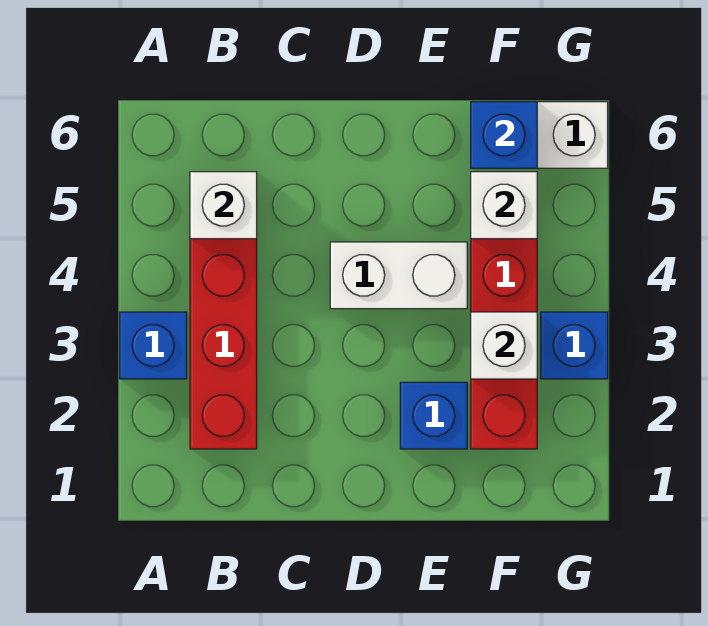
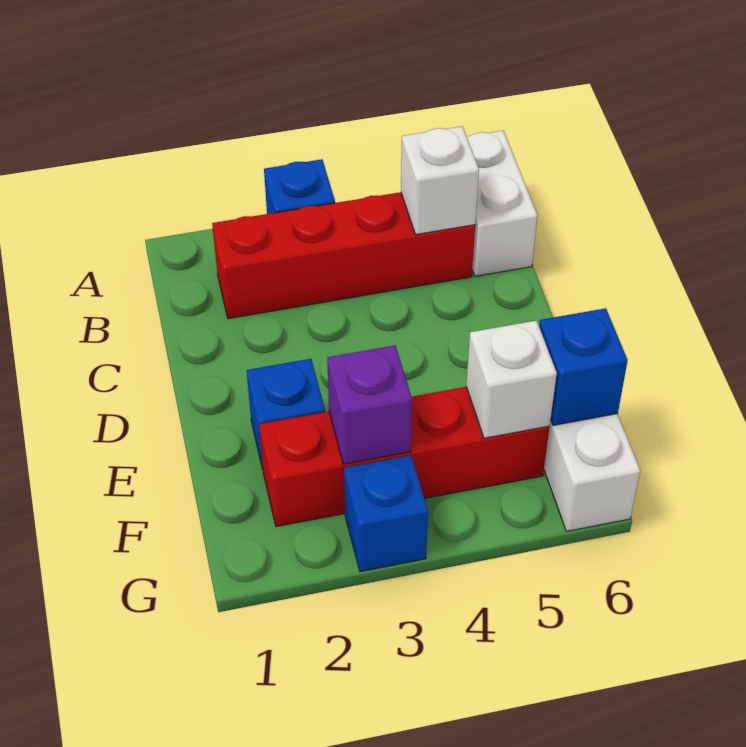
white brick D4:E4 level 1 -> white brick A6:B6 level 1
white brick F3 level 2 -> purple brick F3 level 2

